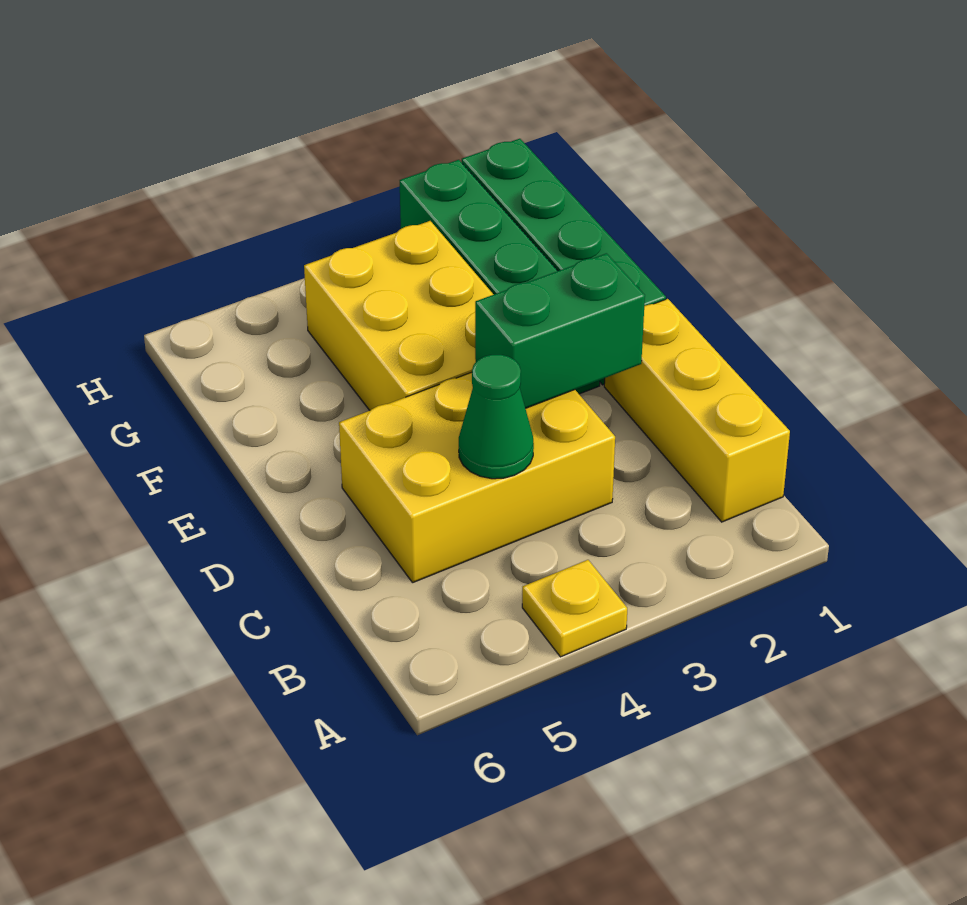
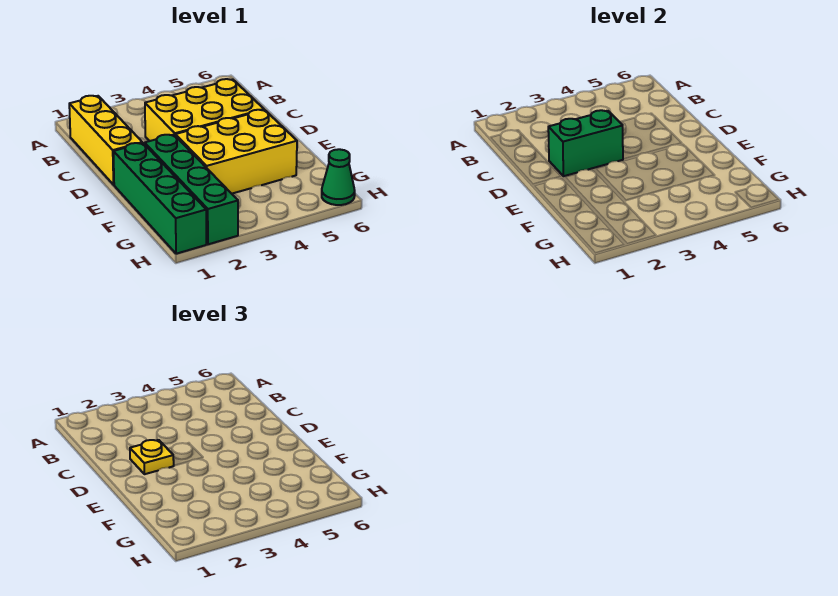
yellow plate A4 level 1 -> yellow plate D2 level 3
green cone C4 level 2 -> green cone H6 level 1
yellow brick E3:G4 level 1 -> yellow brick E3:F5 level 1

